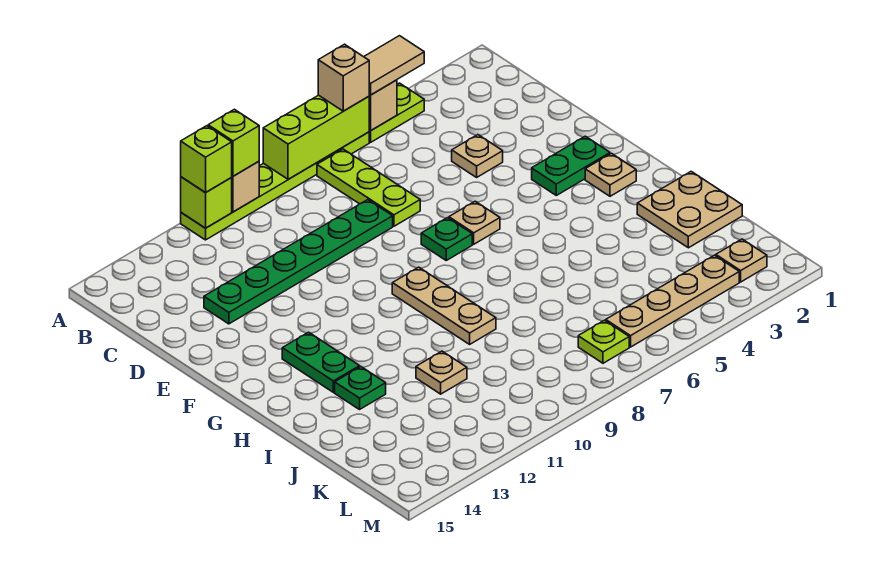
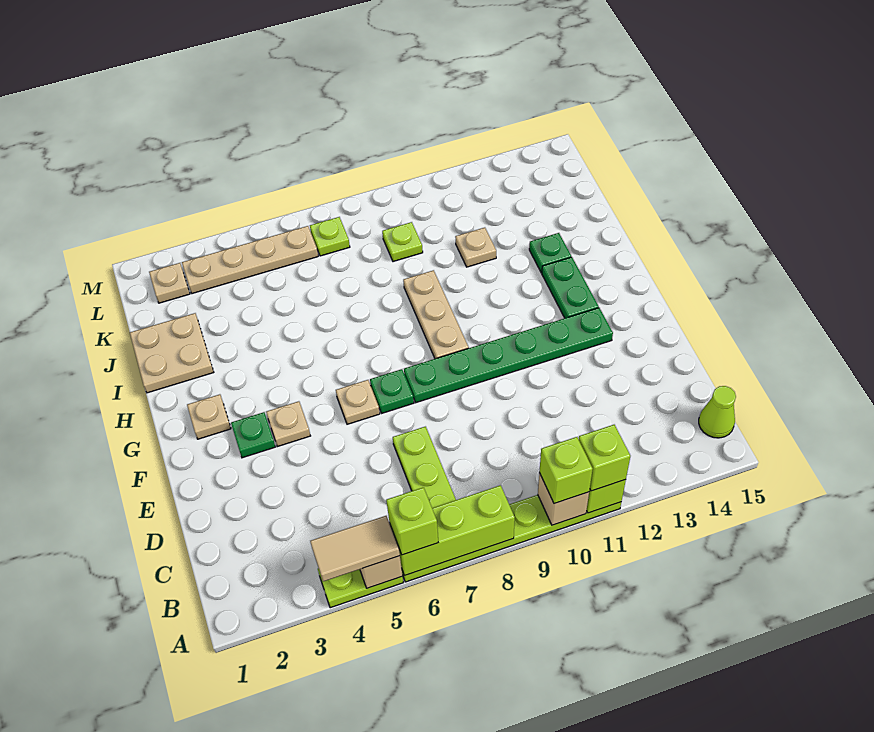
tan brick A6 level 3 -> lime brick A6 level 3
none -> lime cone B15 level 1
tan plate D4 level 1 -> tan plate F4 level 1
green plate D8:D13 level 1 -> green plate F8:F13 level 1
green plate F2:F3 level 1 -> green plate F3 level 1
none -> lime plate K9 level 1

